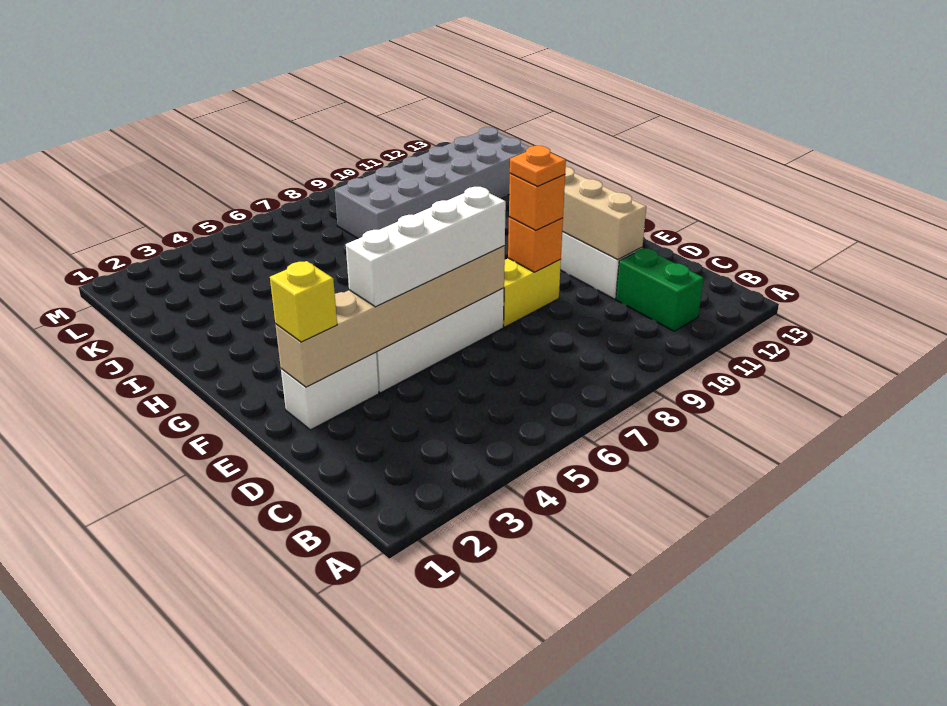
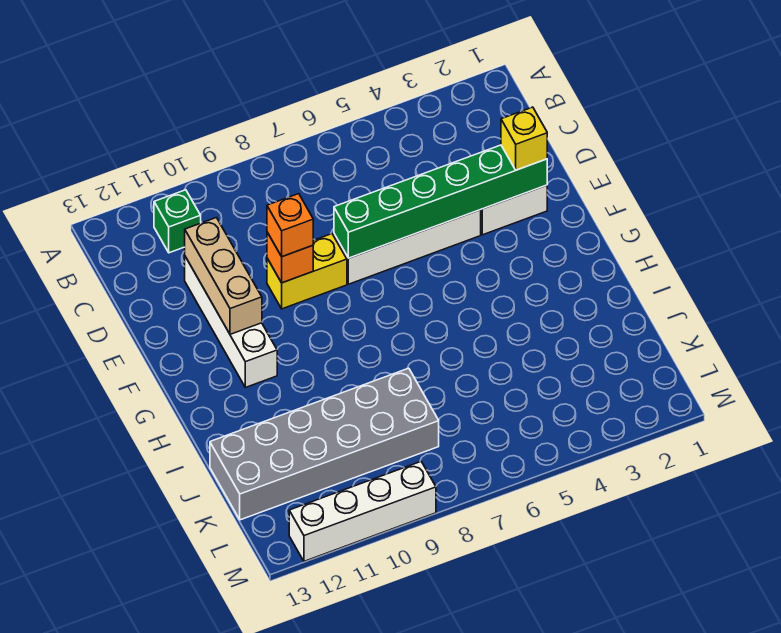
green brick B11:C11 level 1 -> green brick B11 level 1
tan brick E2:E7 level 2 -> green brick E2:E7 level 2
white brick E4:E7 level 3 -> white brick M9:M12 level 1
orange plate E9 level 4 -> none

